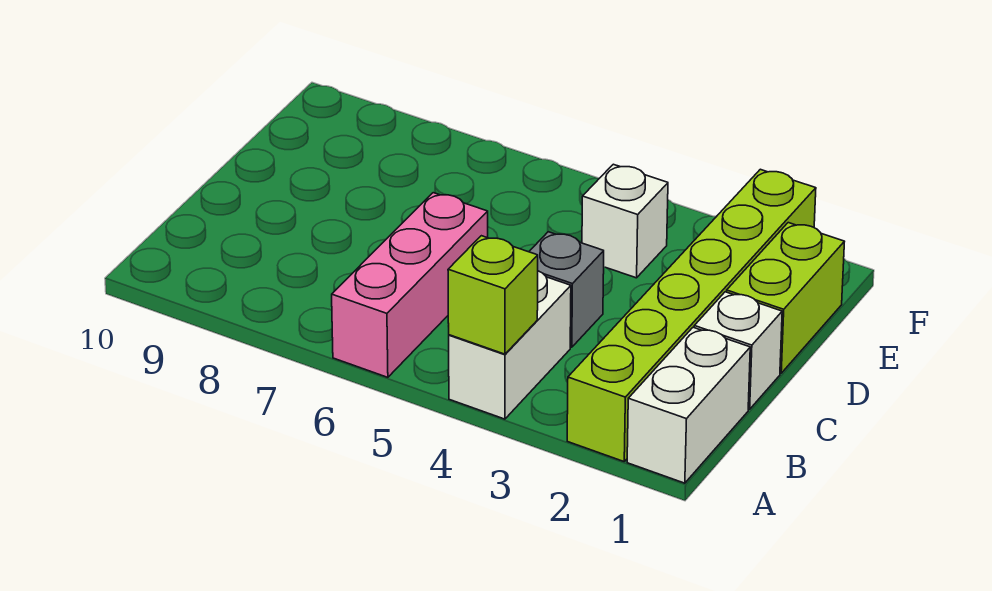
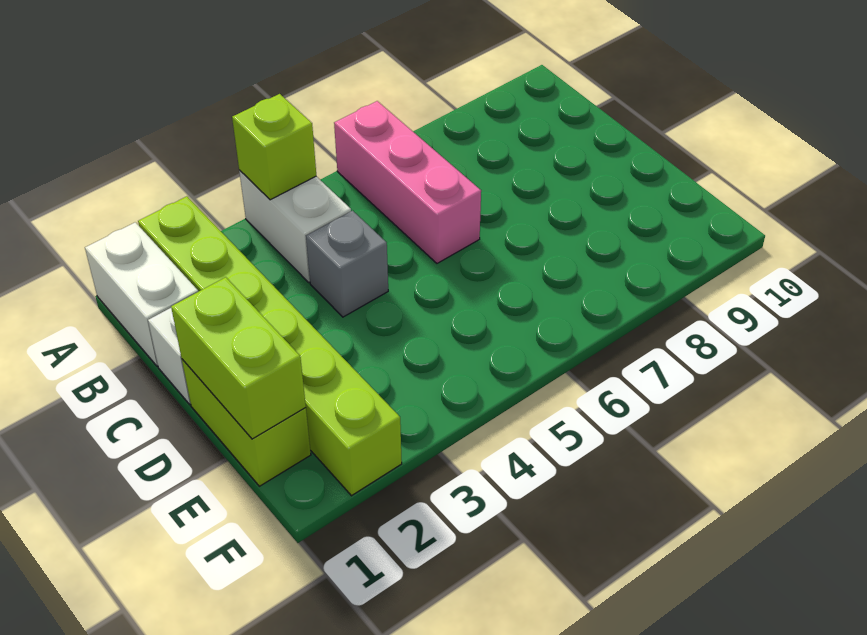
none -> lime brick D1:E1 level 2
white brick E4 level 1 -> none

